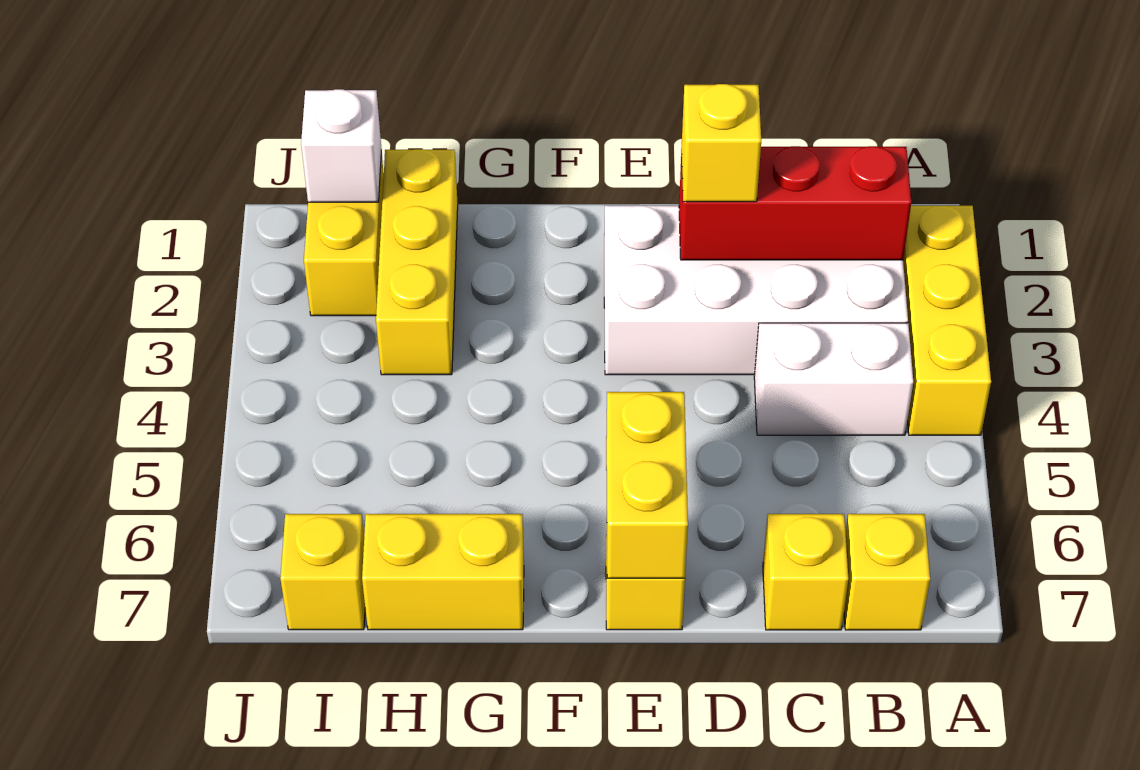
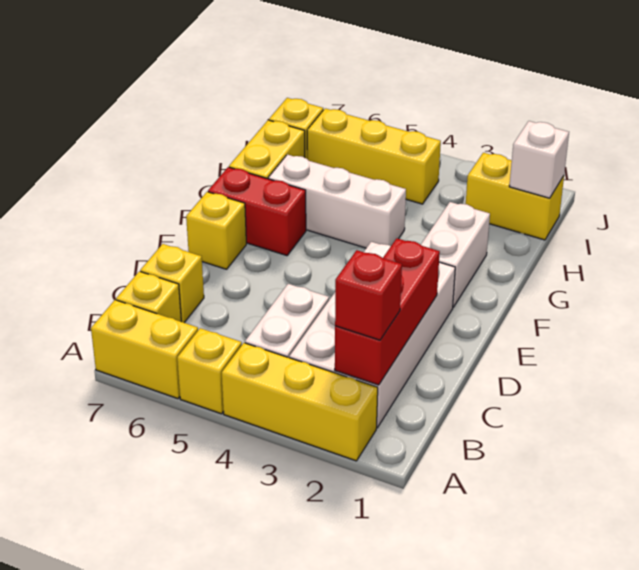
none -> red brick B2 level 3
yellow brick D2 level 3 -> yellow brick A5 level 1
yellow brick E6:E7 level 2 -> yellow brick A6:A7 level 1
none -> white brick F2:G2 level 1
none -> red brick F6:F7 level 1
none -> white brick G4:G6 level 1
yellow brick H1:H3 level 1 -> yellow brick I4:I6 level 1

